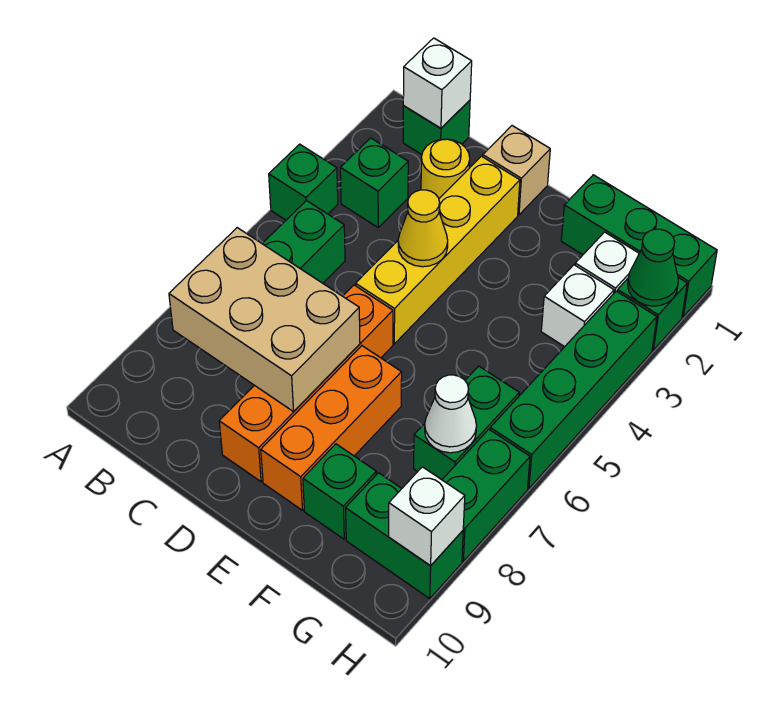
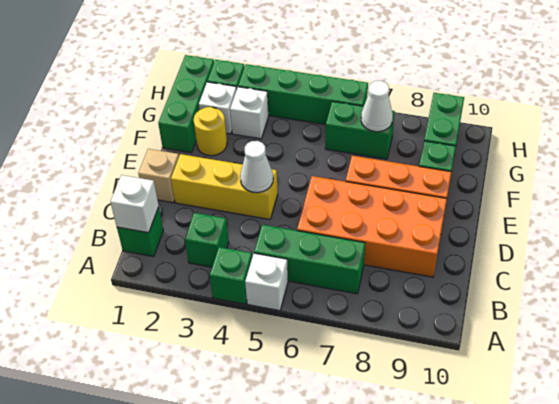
tan brick B7:D8 level 2 -> none
yellow round brick C2 level 1 -> yellow round brick F2 level 1
yellow brick D2:D5 level 1 -> yellow brick D2:D4 level 1
yellow cone D4 level 2 -> white cone D4 level 2
orange brick D6:D9 level 1 -> orange brick C6:D9 level 1
green cone H2 level 2 -> none
green brick H7:H8 level 1 -> none
white brick H9 level 2 -> white brick A5 level 1

